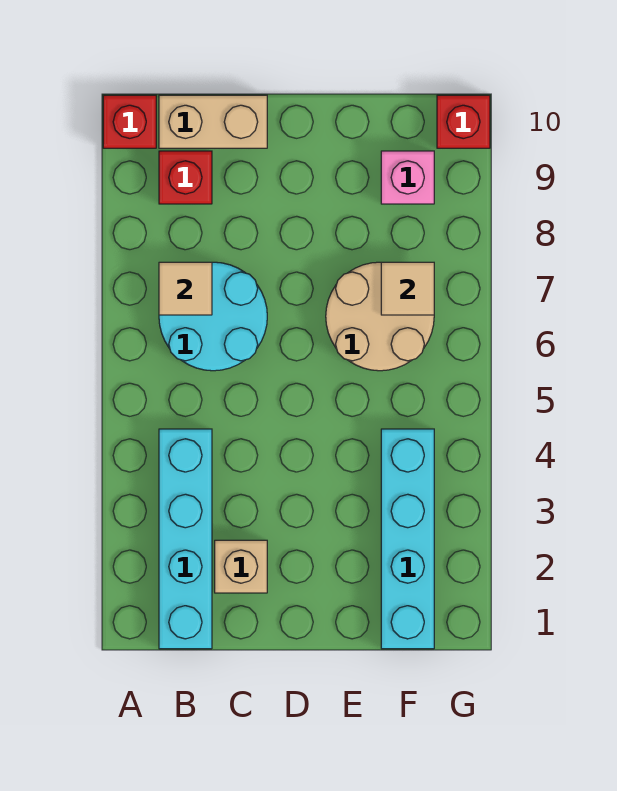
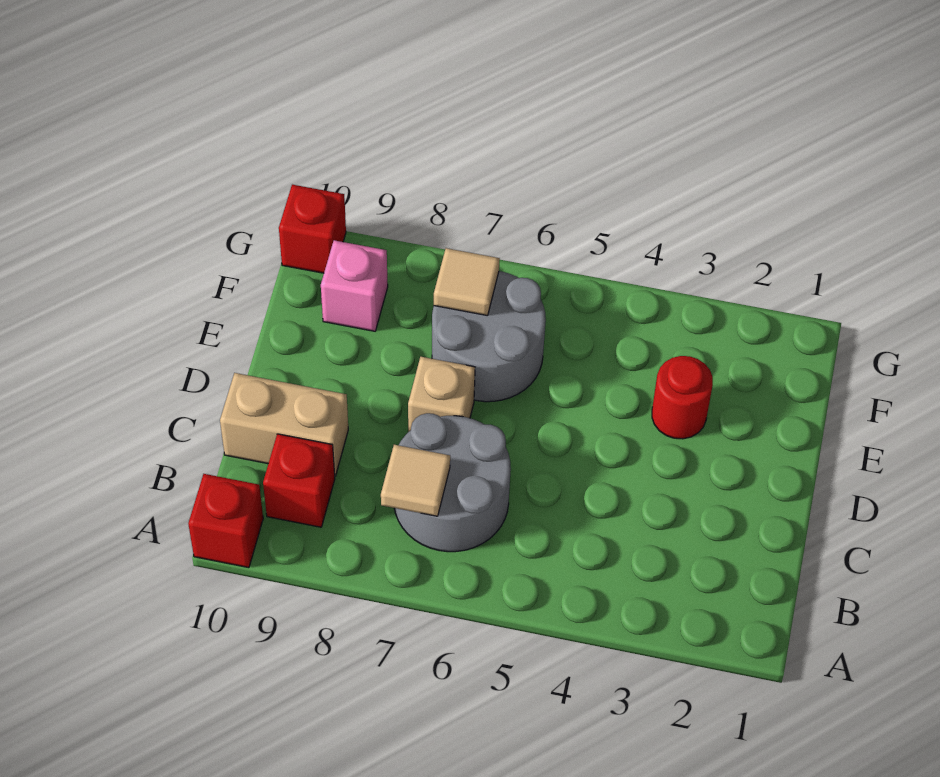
cyan brick B1:B4 level 1 -> none
cyan round brick B6:C7 level 1 -> grey round brick B6:C7 level 1
tan brick B10:C10 level 1 -> tan brick C9:C10 level 1
tan brick C2 level 1 -> tan brick D7 level 1
none -> red round brick E3 level 1
tan round brick E6:F7 level 1 -> grey round brick E6:F7 level 1
cyan brick F1:F4 level 1 -> none

